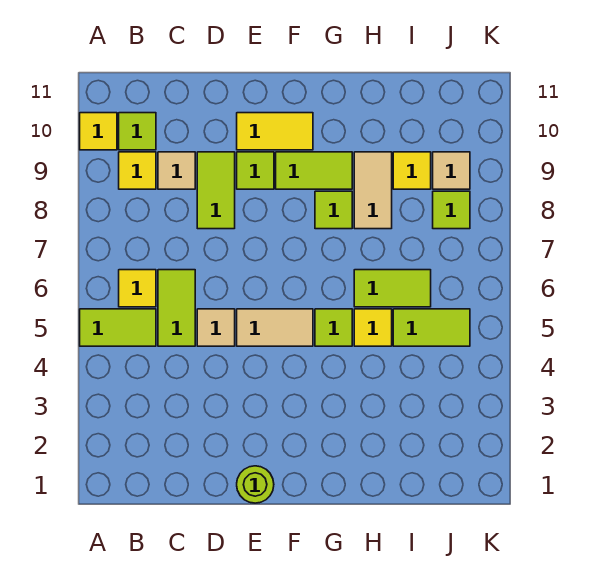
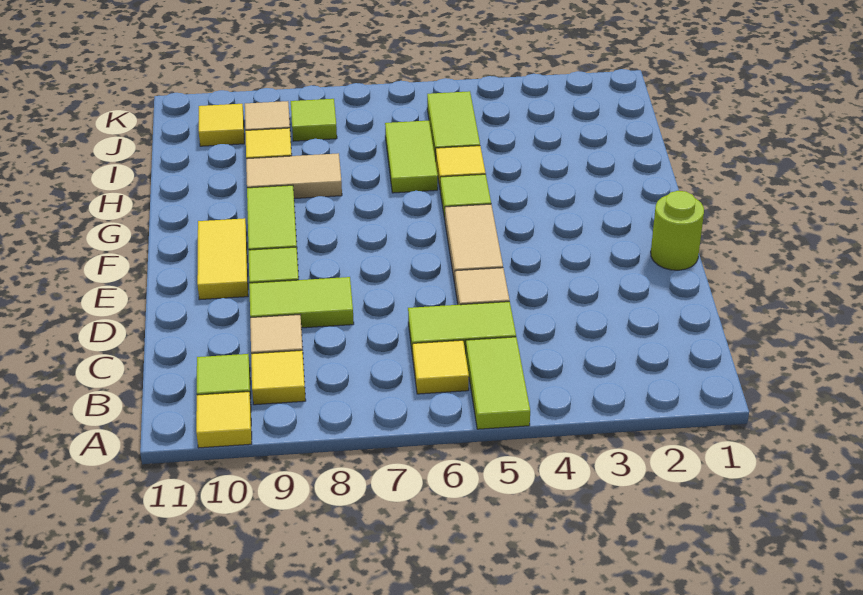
lime tile G8 level 1 -> none
none -> yellow tile J10 level 1

